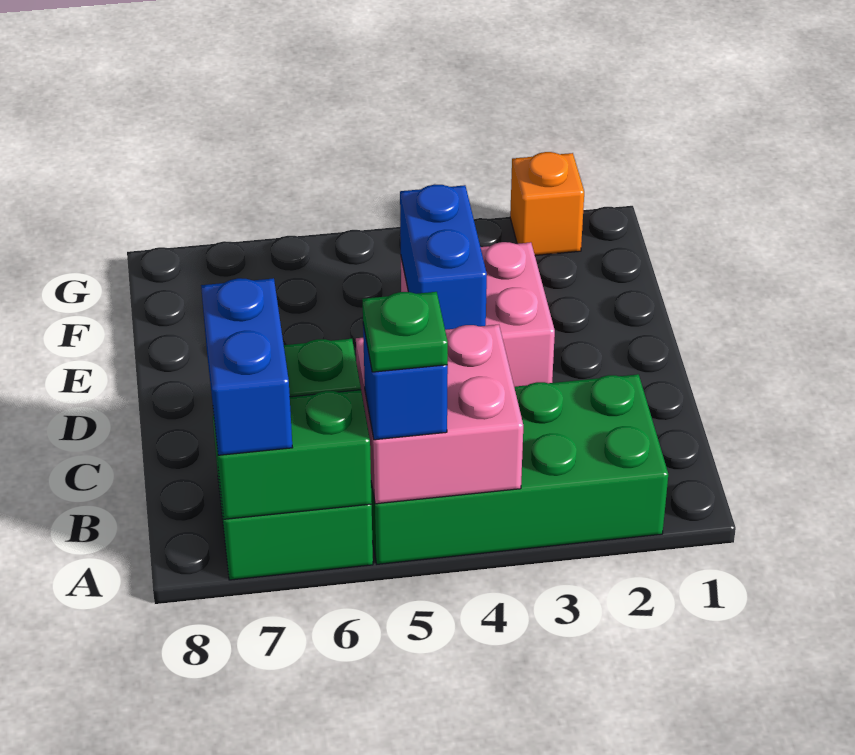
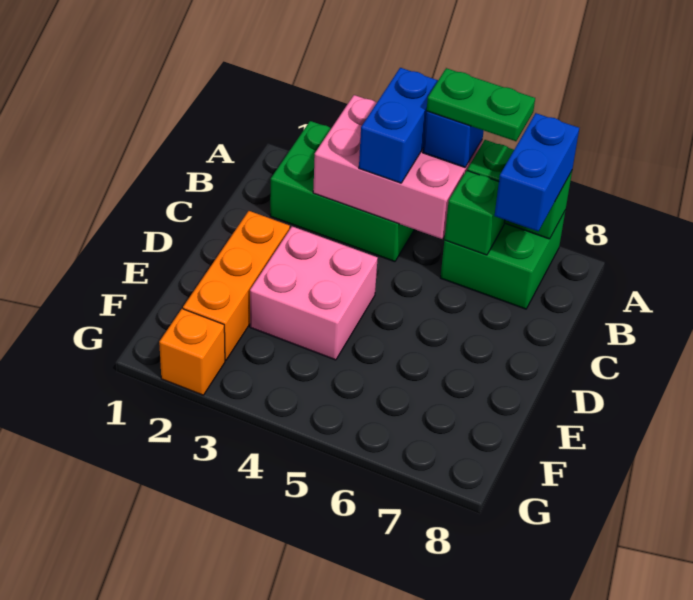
green brick A2:B5 level 1 -> green brick A2:B4 level 1
pink brick A4:B5 level 2 -> pink brick A3:B5 level 2
green plate A5 level 4 -> green plate A5:A6 level 4
none -> orange brick D2:F2 level 1
blue brick D4:E4 level 2 -> blue brick A4:B4 level 3

